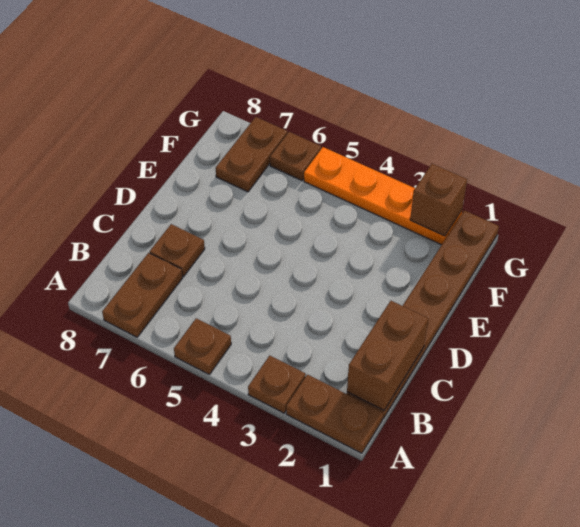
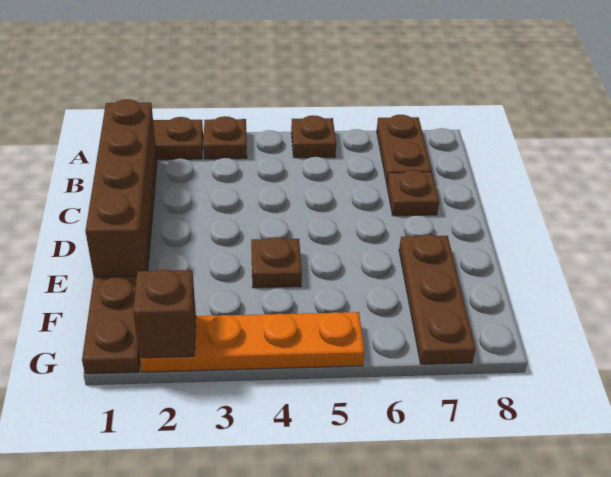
brown brick B1:C1 level 2 -> brown brick B1:E1 level 2
brown plate F7:G7 level 1 -> brown plate E7:G7 level 1
brown plate G6 level 1 -> brown plate E4 level 1

